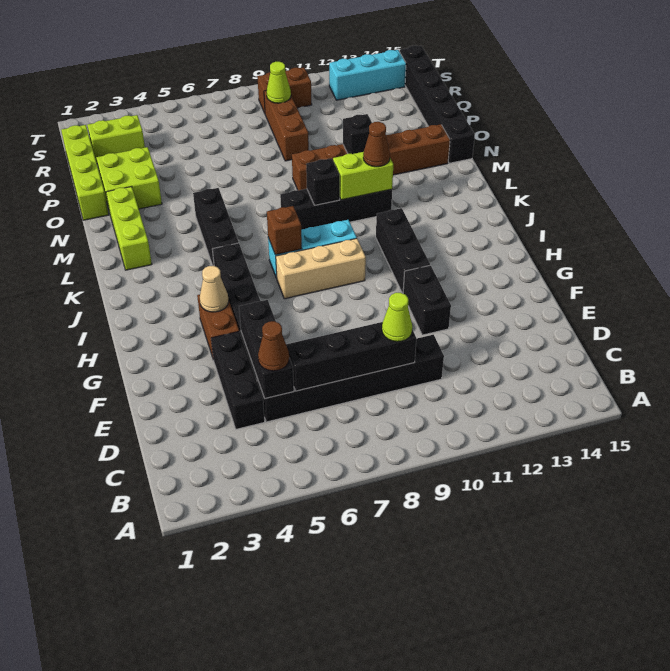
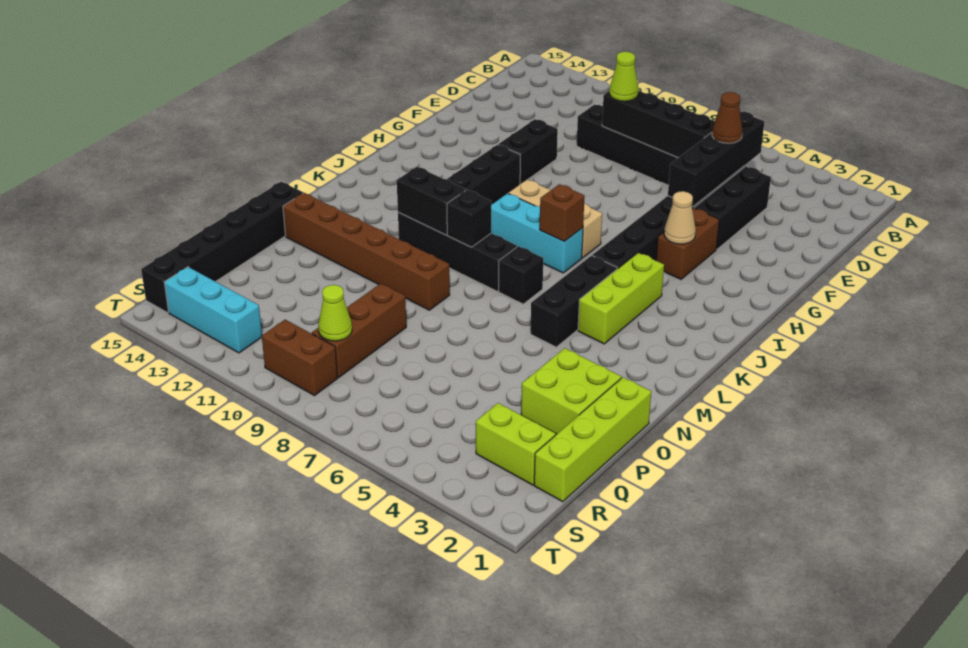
black brick D5:F5 level 2 -> black brick C5:F5 level 2
lime brick L2:N2 level 1 -> lime brick J4:L4 level 1
lime brick L10:L11 level 2 -> black brick L10:L11 level 2
brown cone L11 level 3 -> none
black brick N11 level 2 -> black brick L7 level 1

